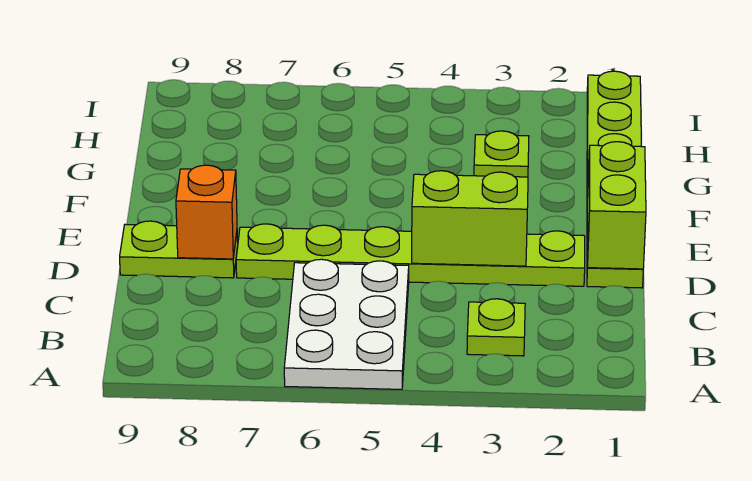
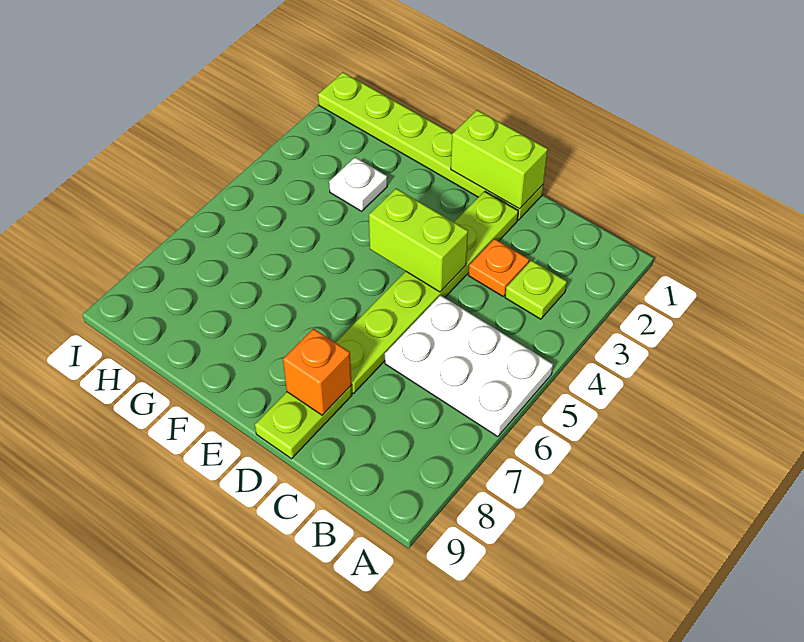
none -> orange plate C3 level 1
lime brick D3:D4 level 2 -> lime brick D4:E4 level 2
lime plate G3 level 1 -> white plate G3 level 1

